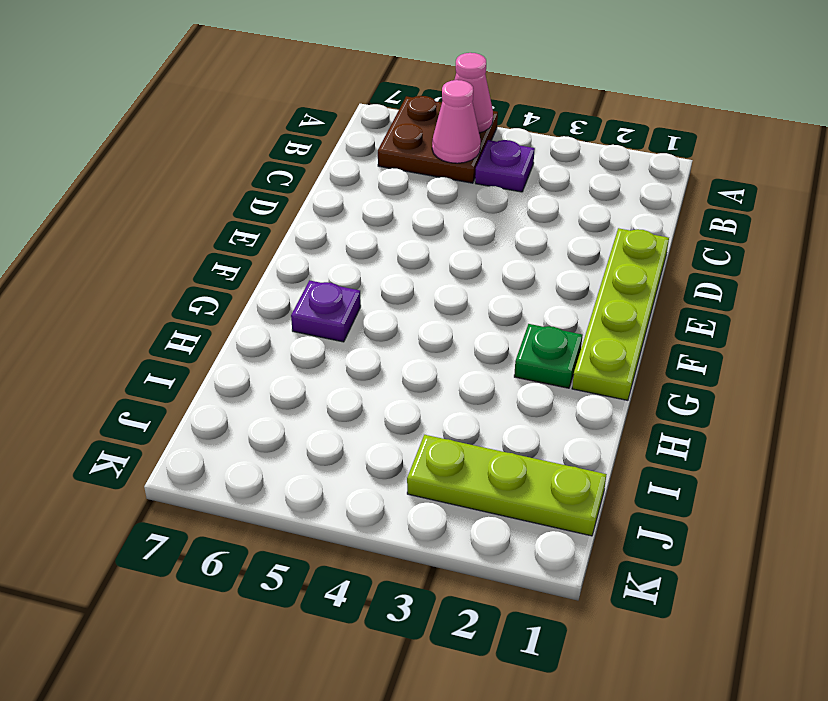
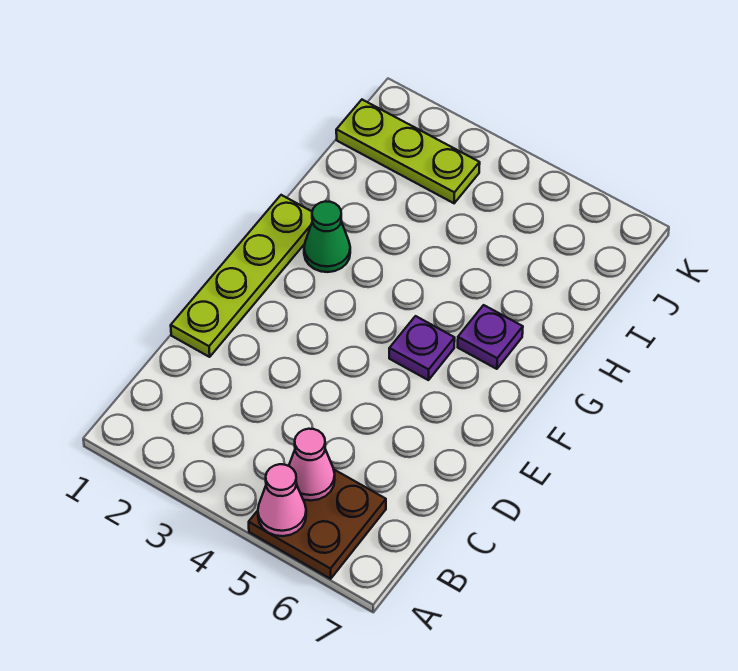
purple plate B4 level 1 -> purple plate F5 level 1
green plate G2 level 1 -> green cone G2 level 1

